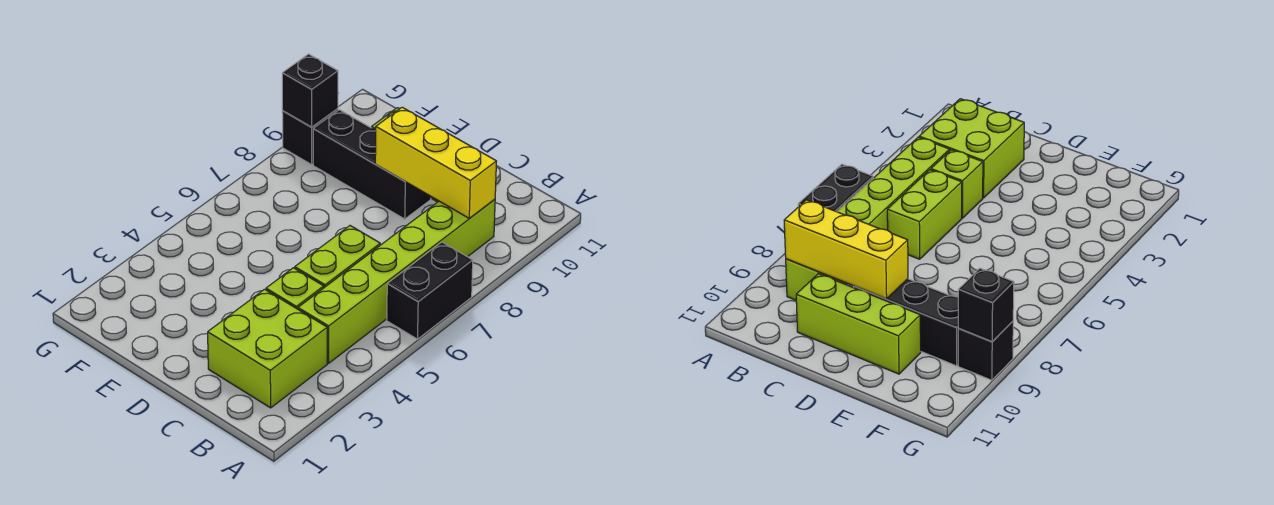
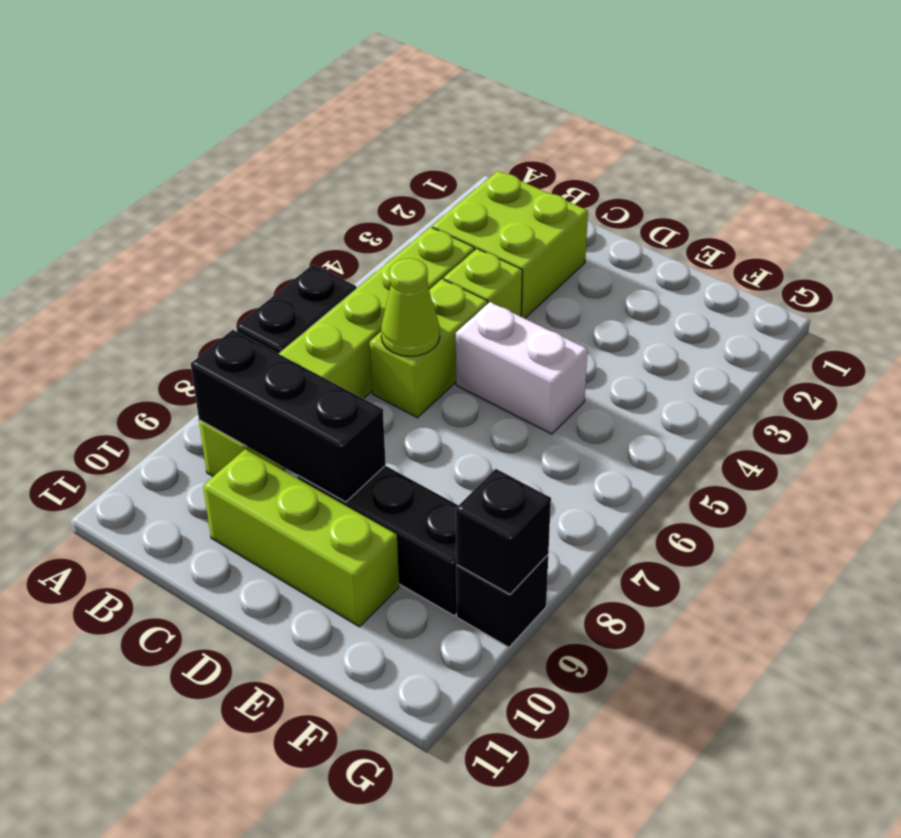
yellow brick B9:D9 level 2 -> black brick B9:D9 level 2
none -> lime cone C6 level 2
none -> white brick D5:E5 level 1

